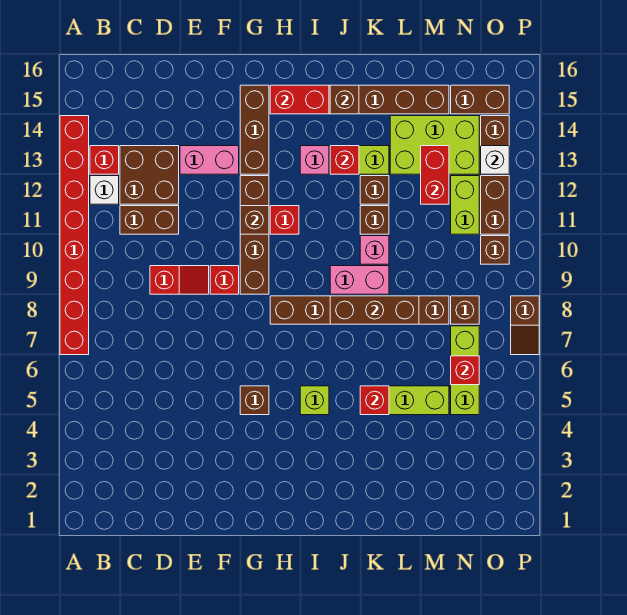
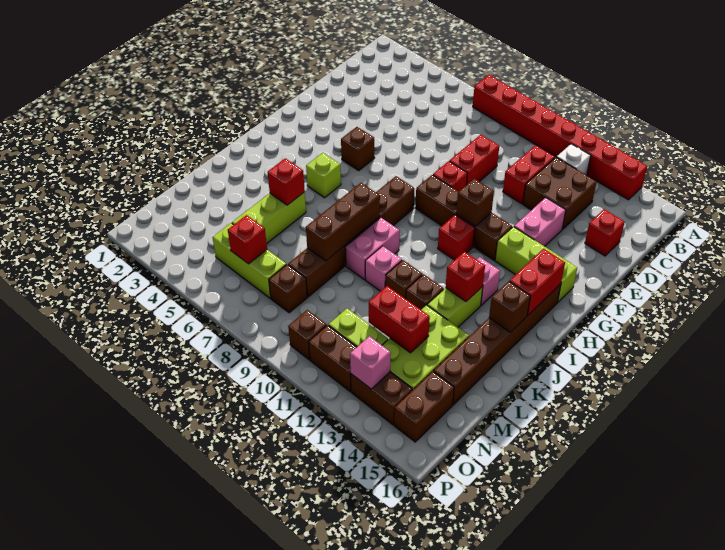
red brick B13 level 1 -> red brick D15 level 1
brown brick C11:D11 level 1 -> red brick C11:D11 level 1
red slope D9:E9 level 1 top D -> red brick D9:E9 level 1
brown brick G13:G15 level 1 -> lime brick G13:G15 level 1
white brick O13 level 2 -> pink brick O13 level 2
brown slope P7:P8 level 1 top 8 -> none

